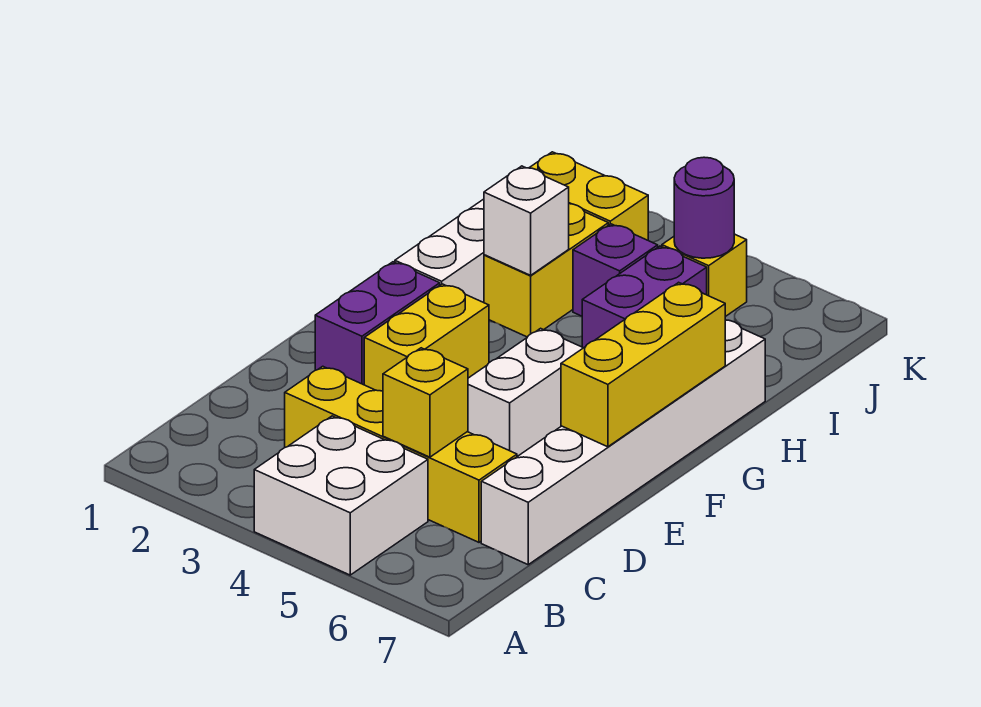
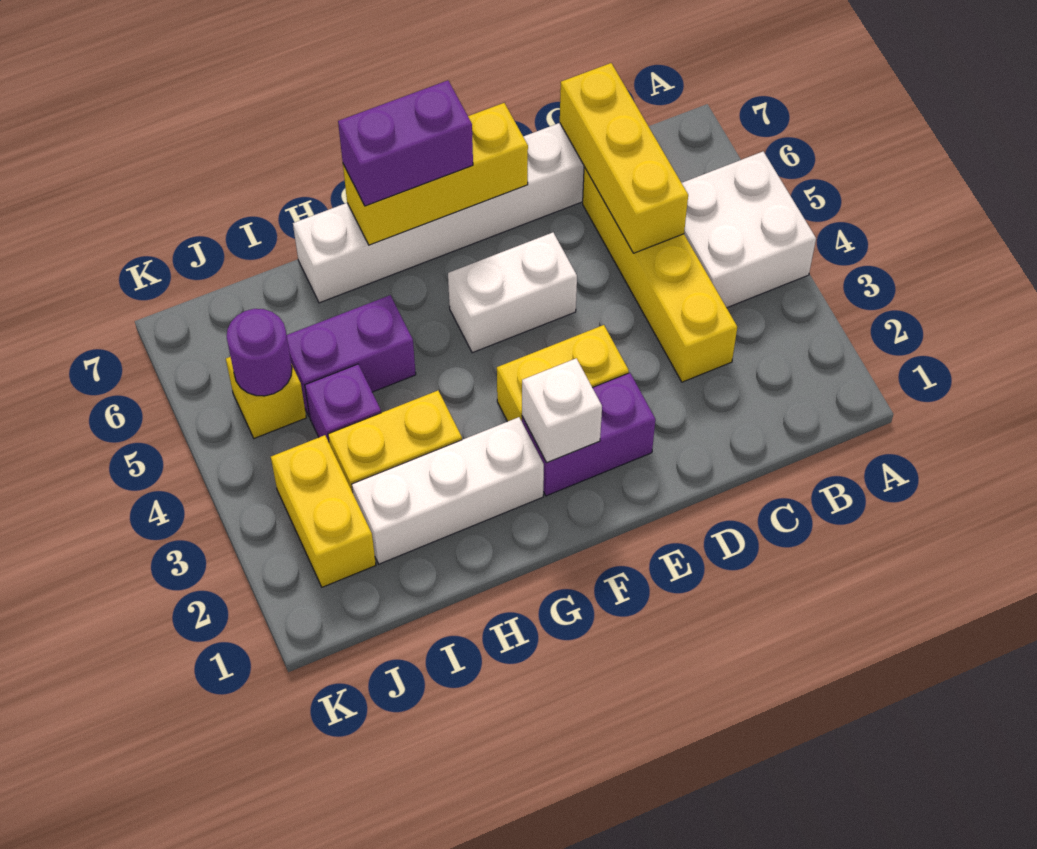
yellow brick C5 level 2 -> yellow brick C5:C7 level 2
none -> purple brick F7:G7 level 3
white brick H3 level 2 -> white brick F2 level 2

